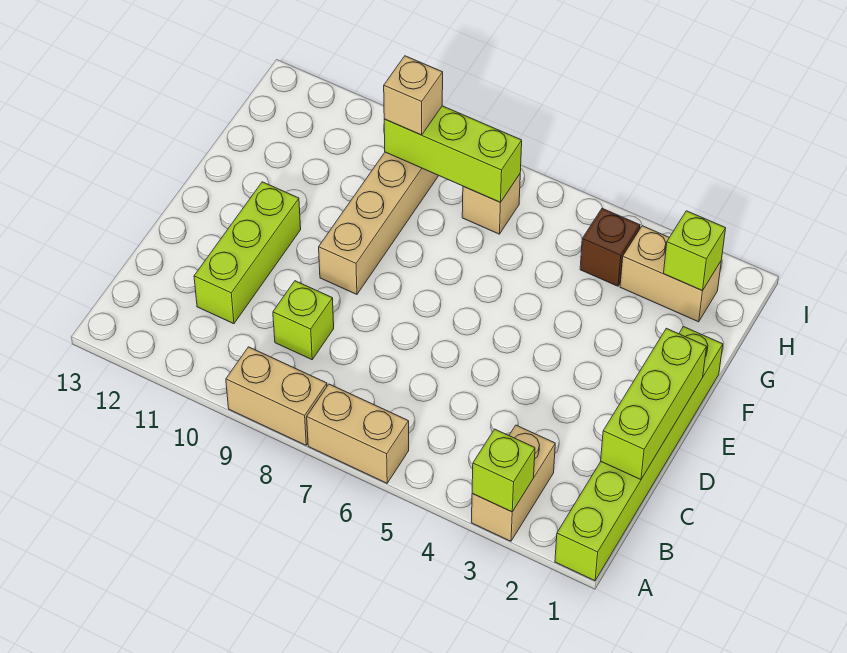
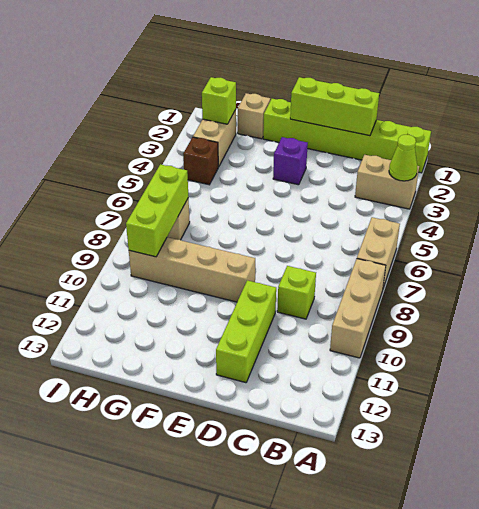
lime brick A3 level 2 -> lime cone A3 level 2
tan brick A8:A9 level 1 -> tan brick A8:A10 level 1
lime brick C11:E11 level 1 -> lime brick D10:D12 level 1
none -> purple brick E3 level 1
tan brick H9 level 3 -> tan brick G1 level 1

